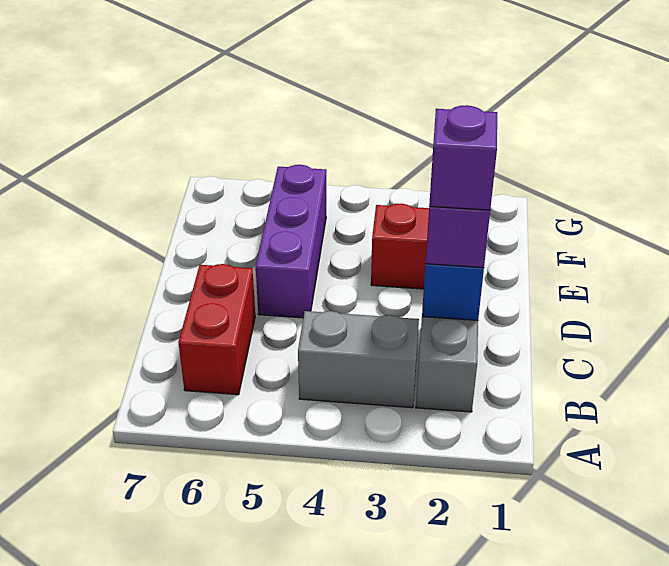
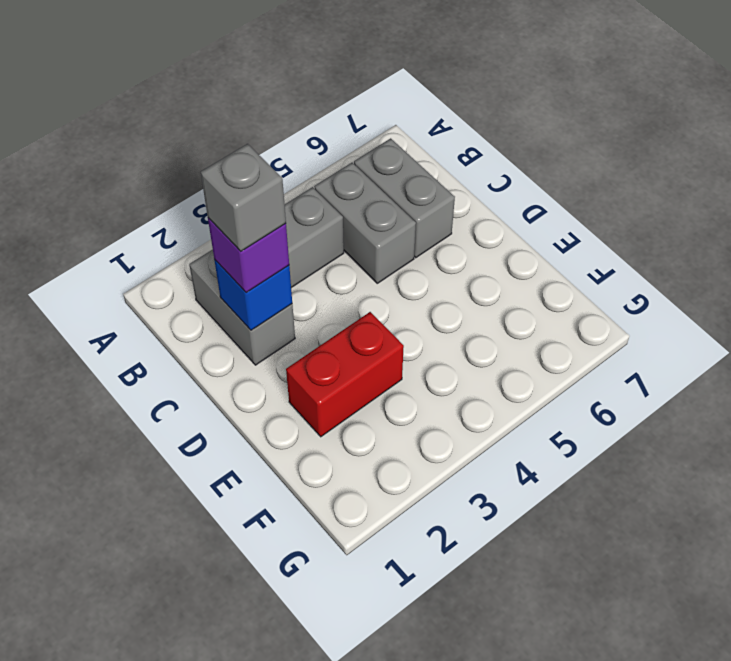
none -> grey brick B5:C5 level 1
red brick B6:C6 level 1 -> grey brick B6:C6 level 1
purple brick C2 level 4 -> grey brick C2 level 4
purple brick D5:F5 level 1 -> none

